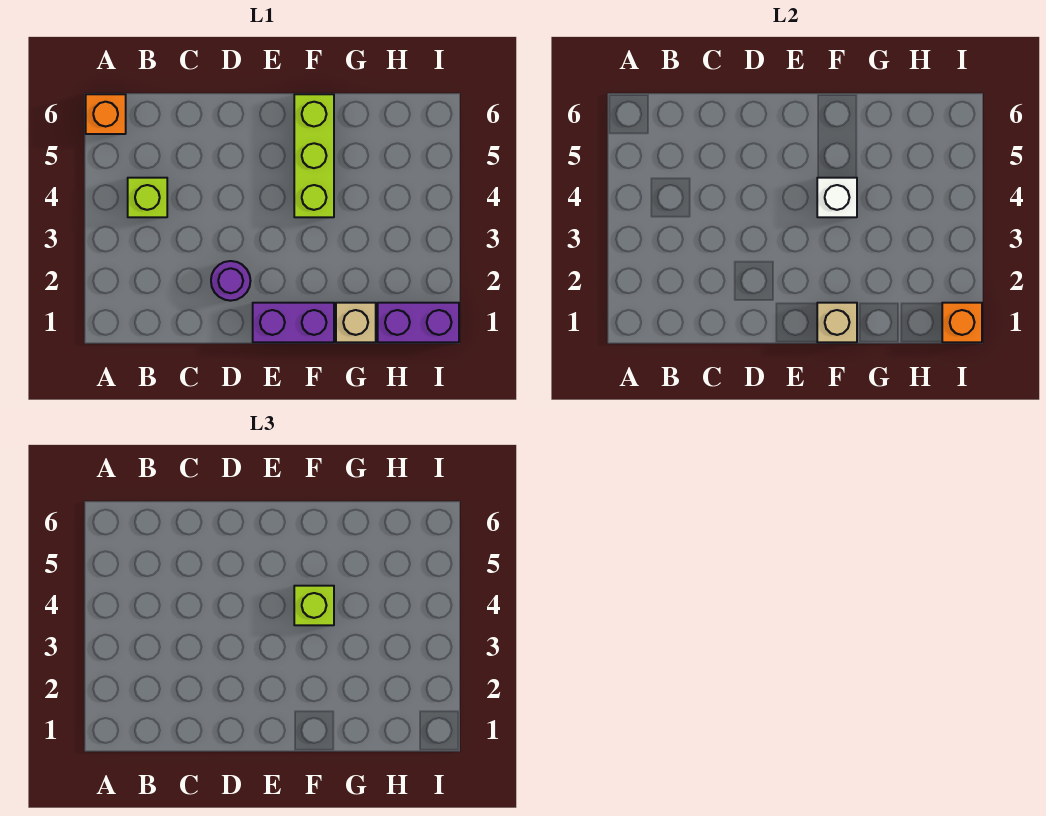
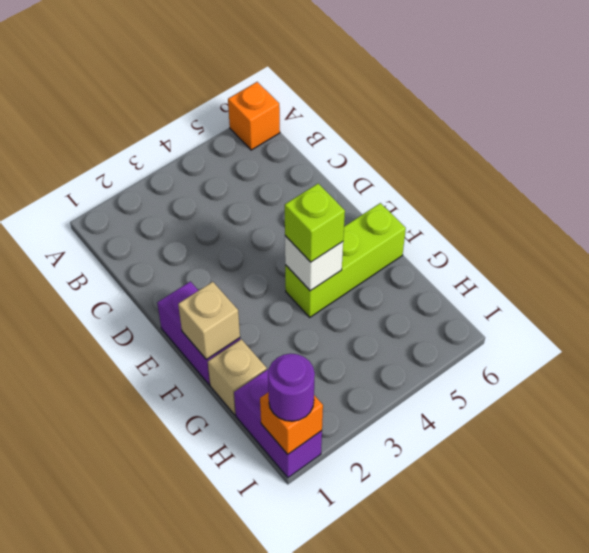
lime brick B4 level 1 -> none
purple round brick D2 level 1 -> purple round brick I1 level 3

